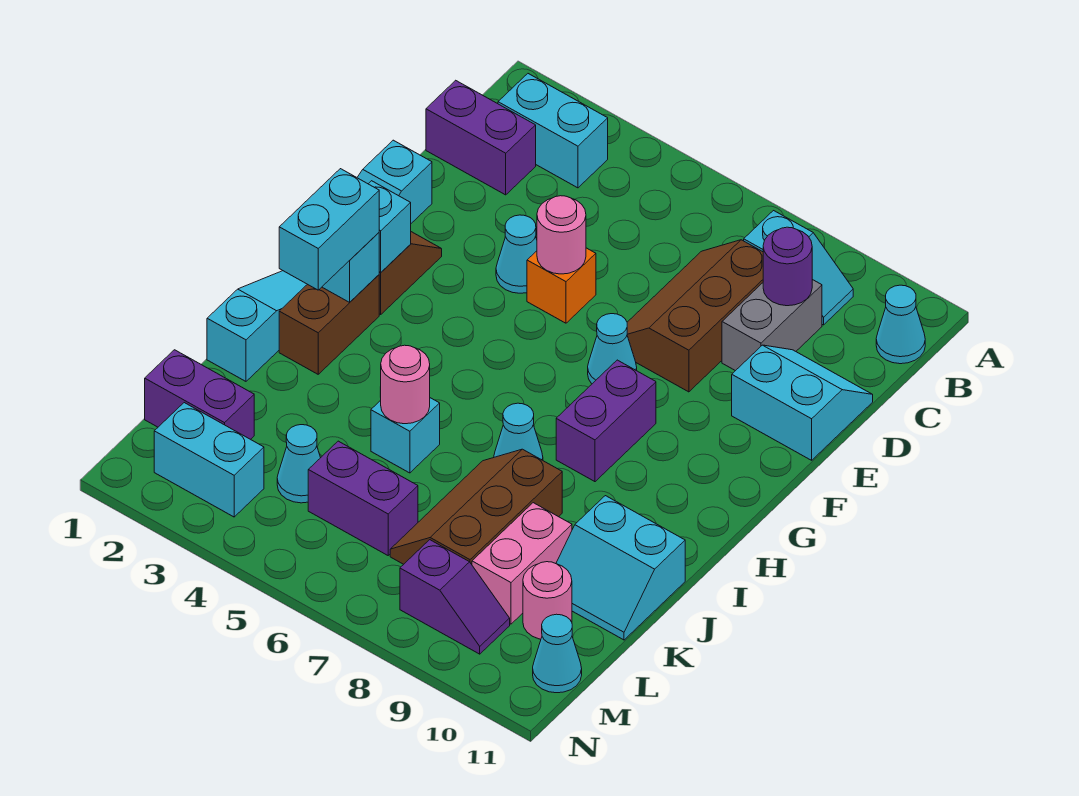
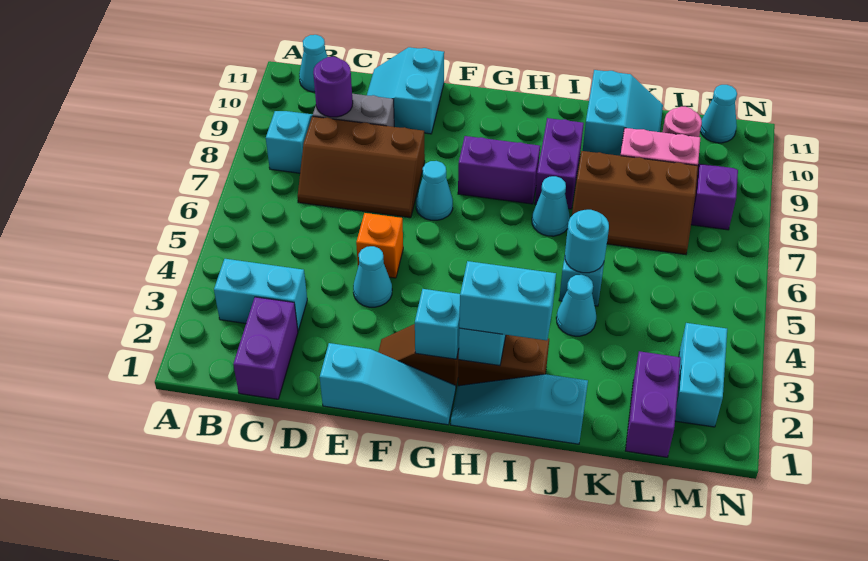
cyan brick B2:B3 level 1 -> cyan brick B3:C3 level 1
pink round brick E5 level 2 -> none
pink round brick J5 level 2 -> cyan round brick J5 level 2
cyan cone L4 level 1 -> cyan cone J4 level 1
purple brick L5:L6 level 1 -> purple brick I8:I9 level 1

